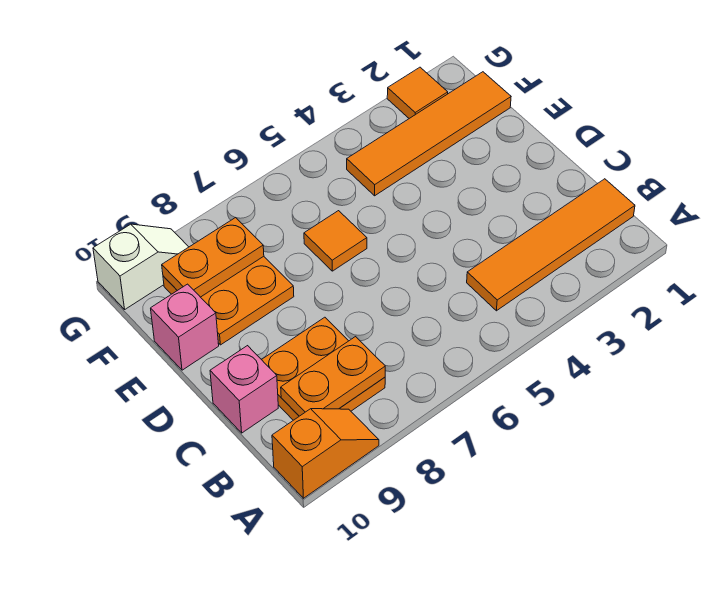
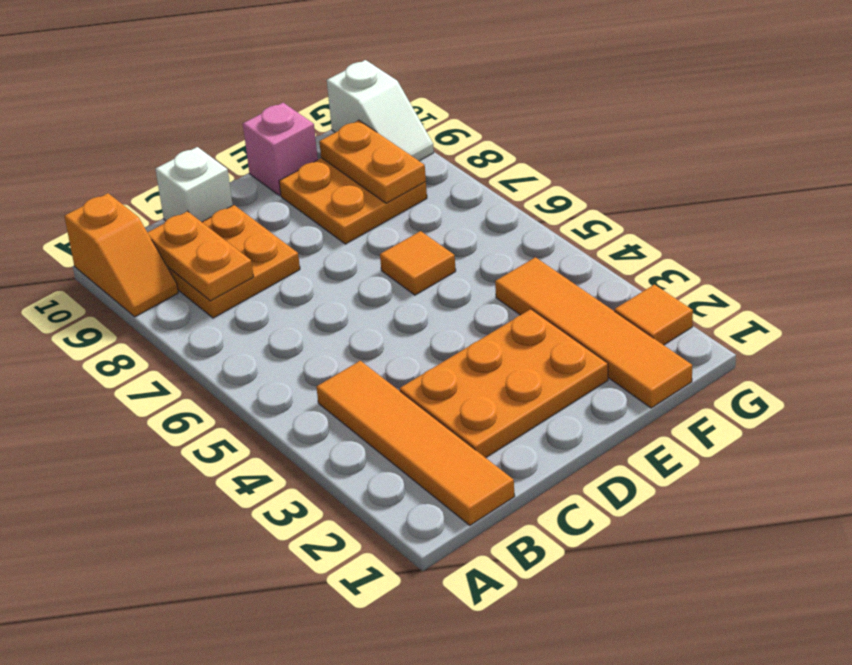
none -> orange plate C2:E3 level 1
pink brick C10 level 1 -> white brick C10 level 1

